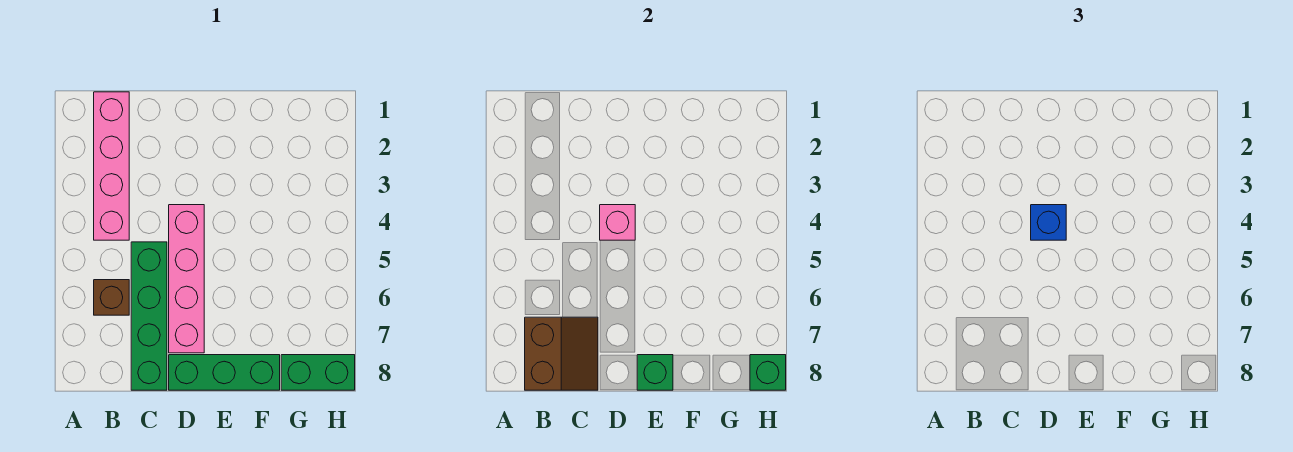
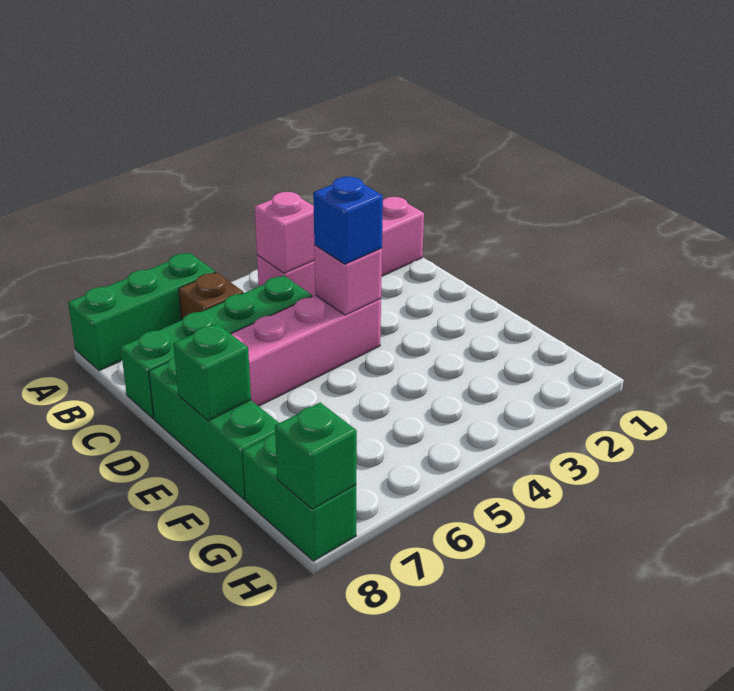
none -> green brick A6:A8 level 1
none -> pink brick B4 level 2
brown slope B7:C8 level 2 top B -> none

